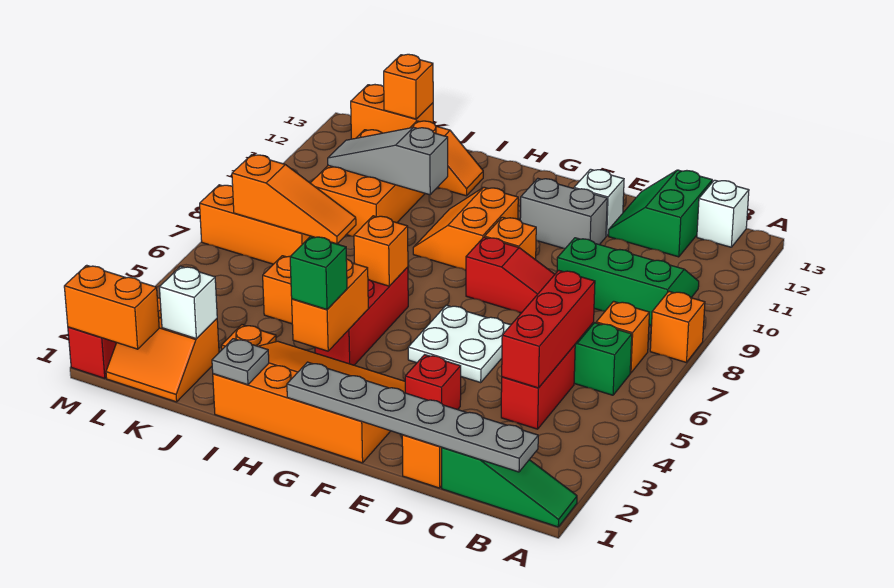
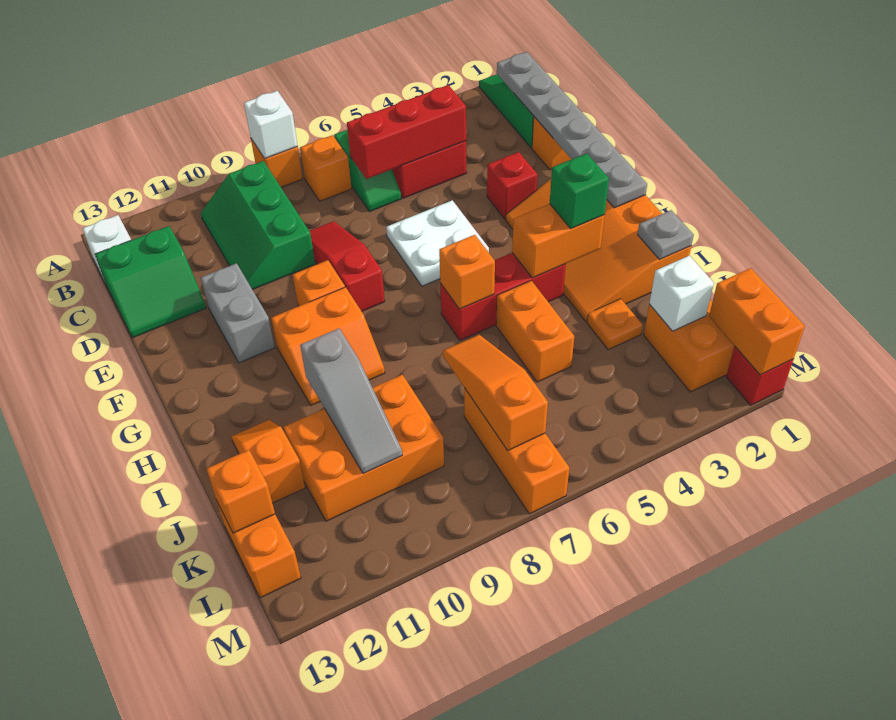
white brick E12 level 1 -> white brick A8 level 2

